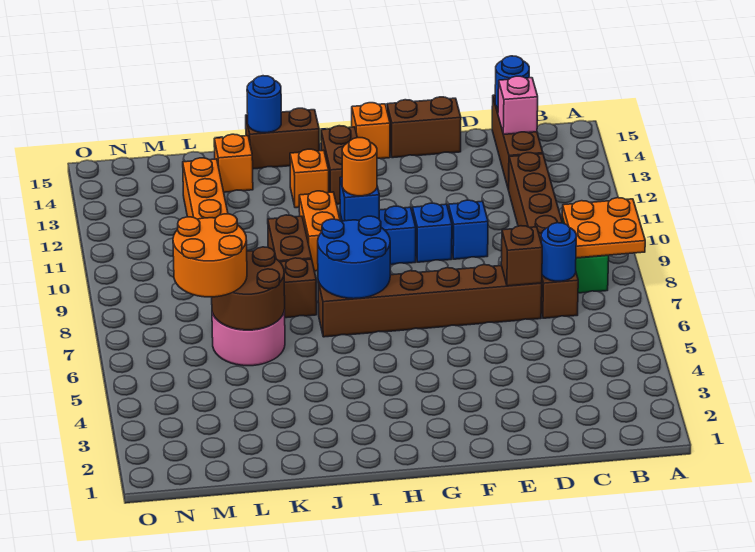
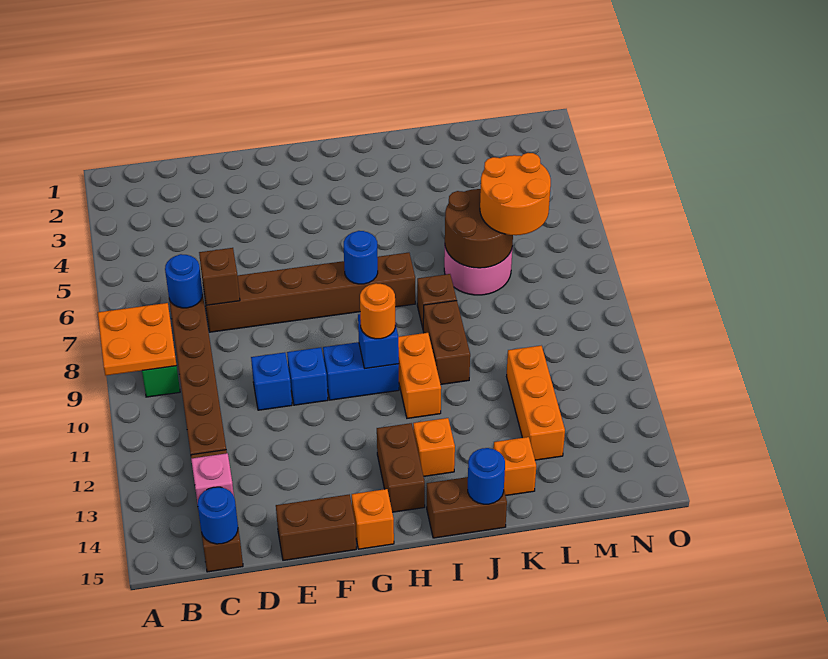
blue round brick H7:I8 level 2 -> blue round brick H7 level 2

